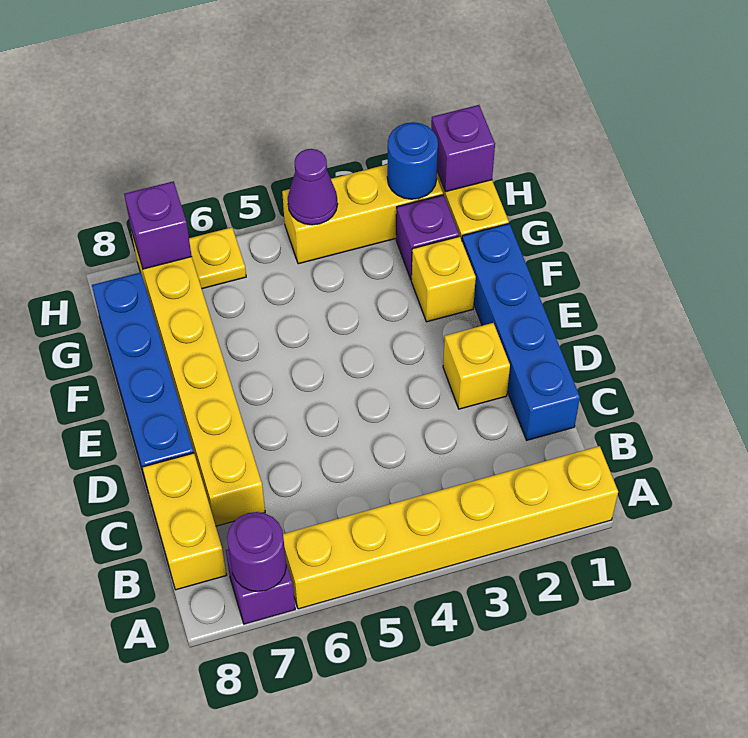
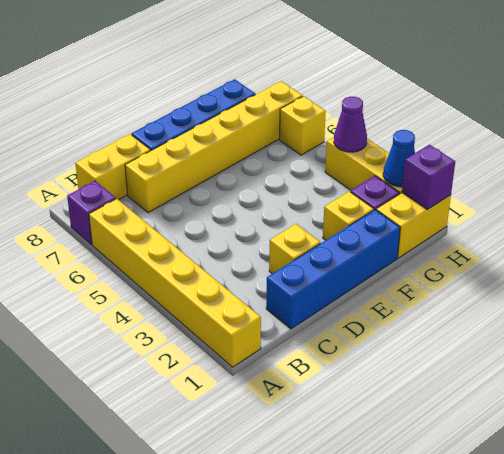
purple round brick A7 level 2 -> none
blue round brick H2 level 2 -> blue cone H2 level 2
yellow plate H6 level 1 -> yellow brick H6 level 1
purple brick H7 level 2 -> none

